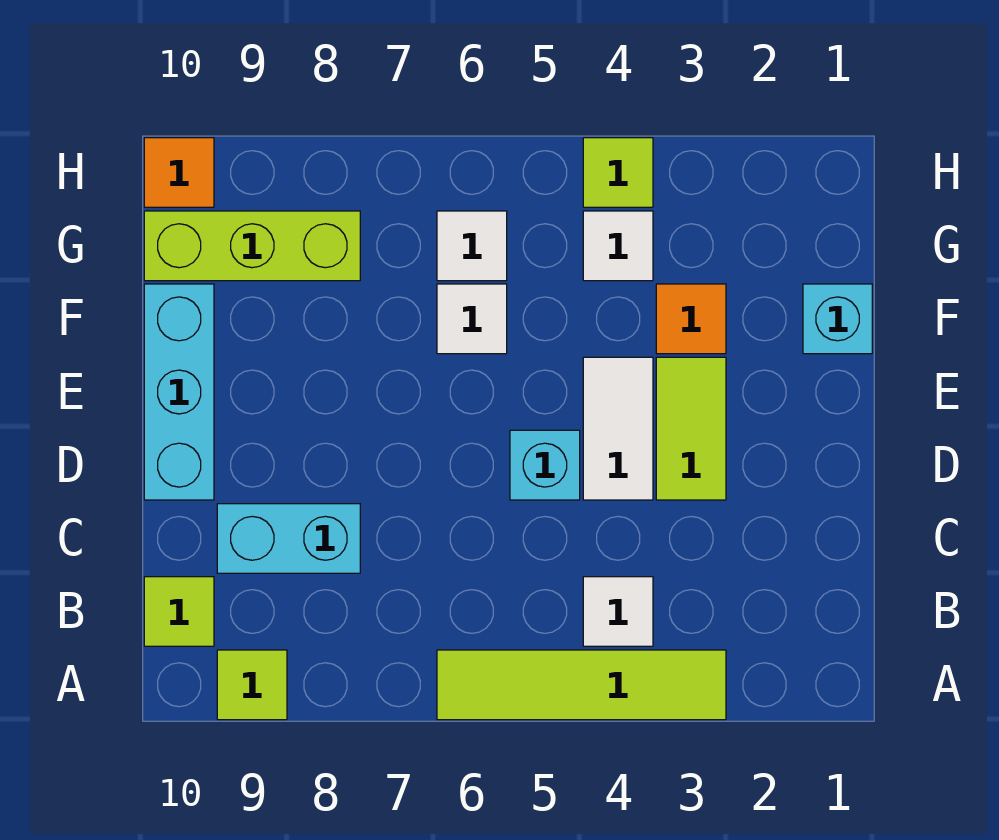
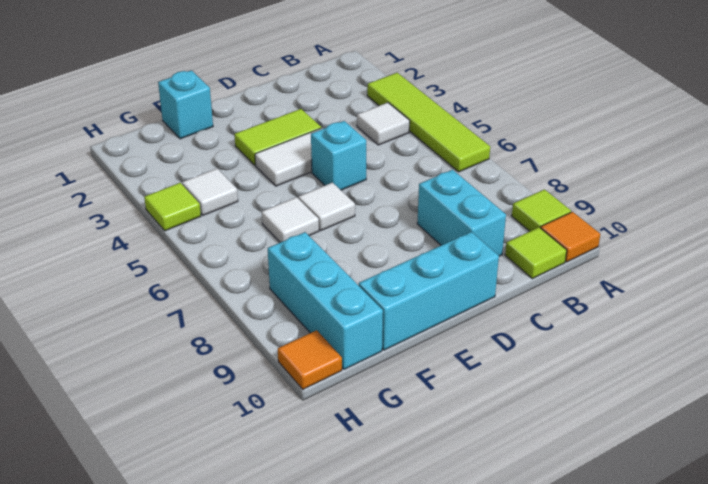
orange tile F3 level 1 -> orange tile A10 level 1
white tile G6 level 1 -> white tile E6 level 1
lime brick G8:G10 level 1 -> cyan brick G8:G10 level 1

